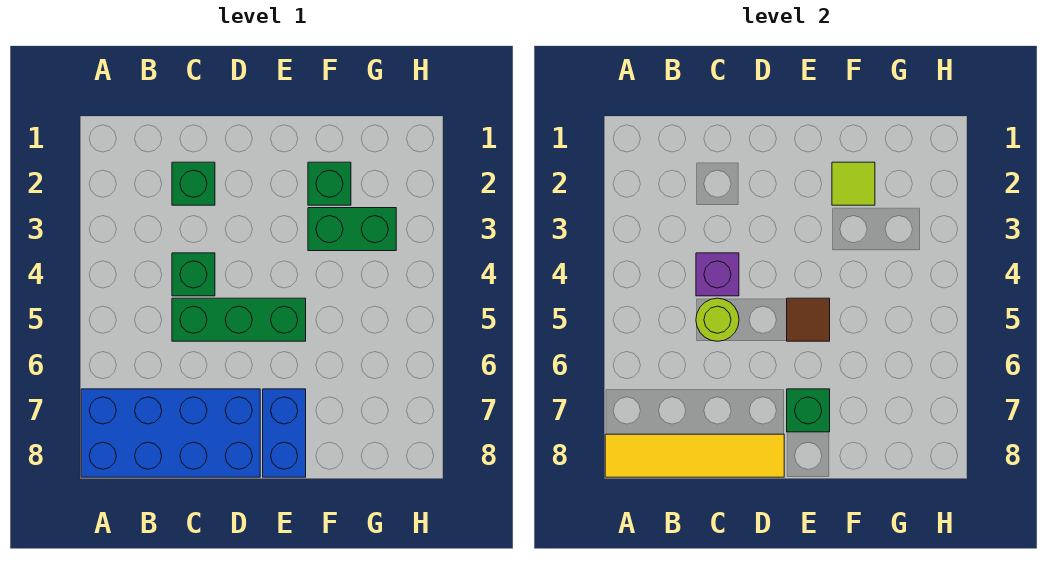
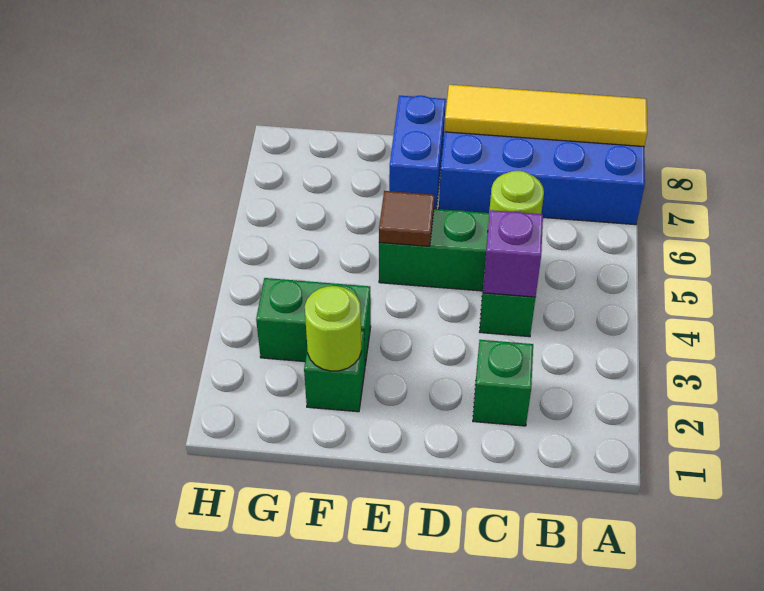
green brick E7 level 2 -> none
lime tile F2 level 2 -> lime round brick F2 level 2

